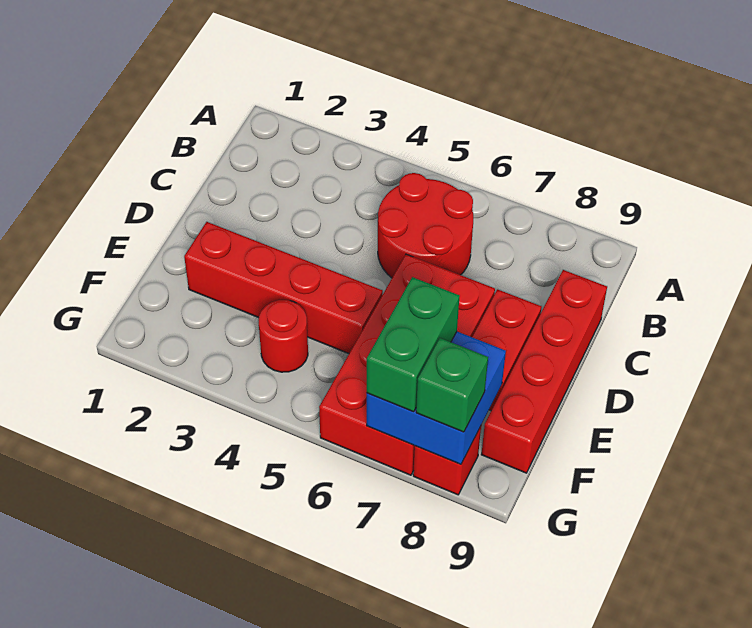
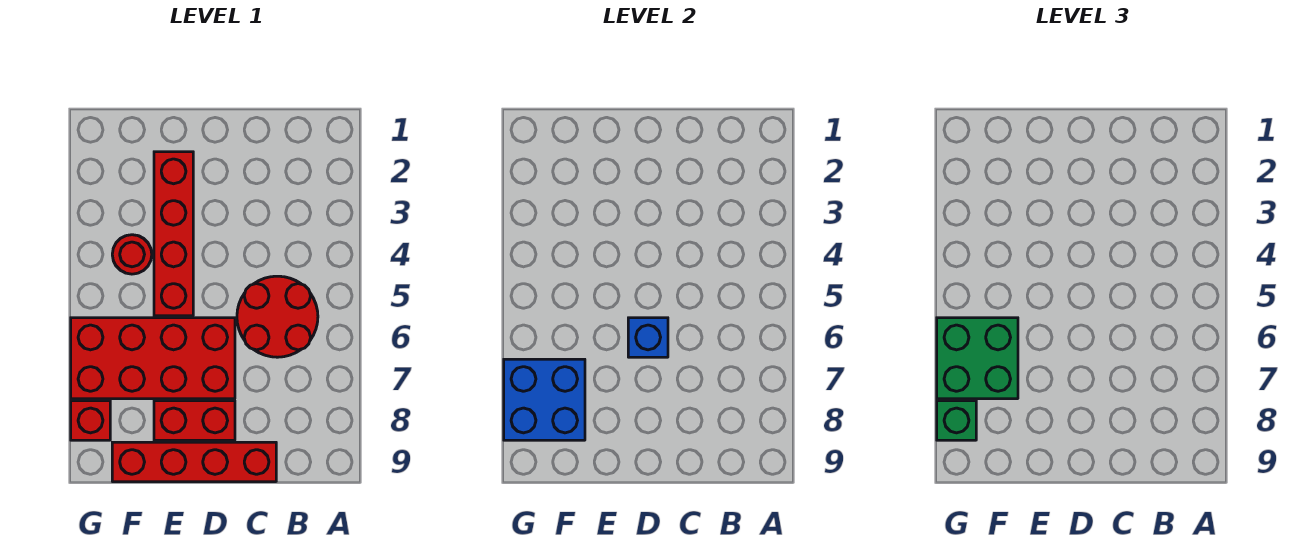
none -> blue brick D6 level 2
green brick F7:G7 level 3 -> green brick F6:G7 level 3

